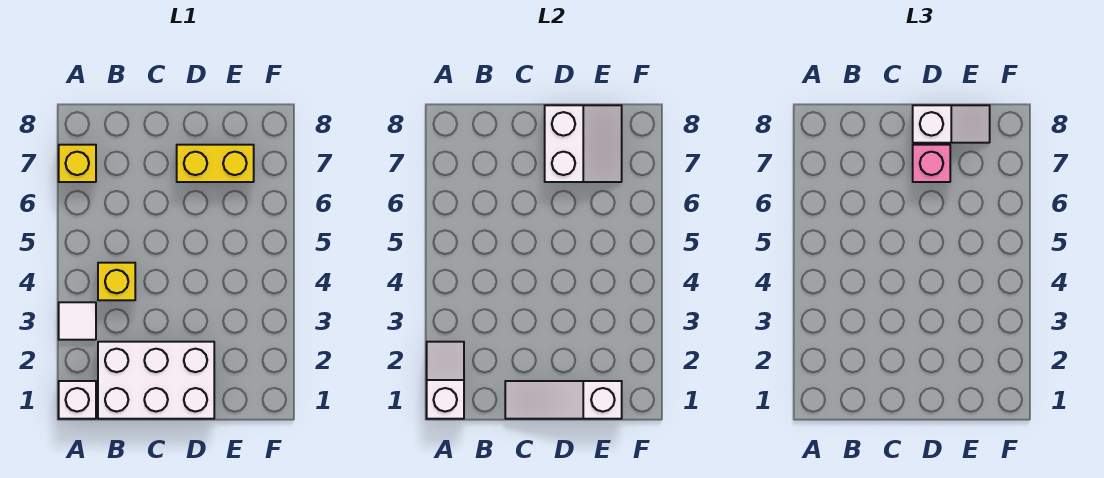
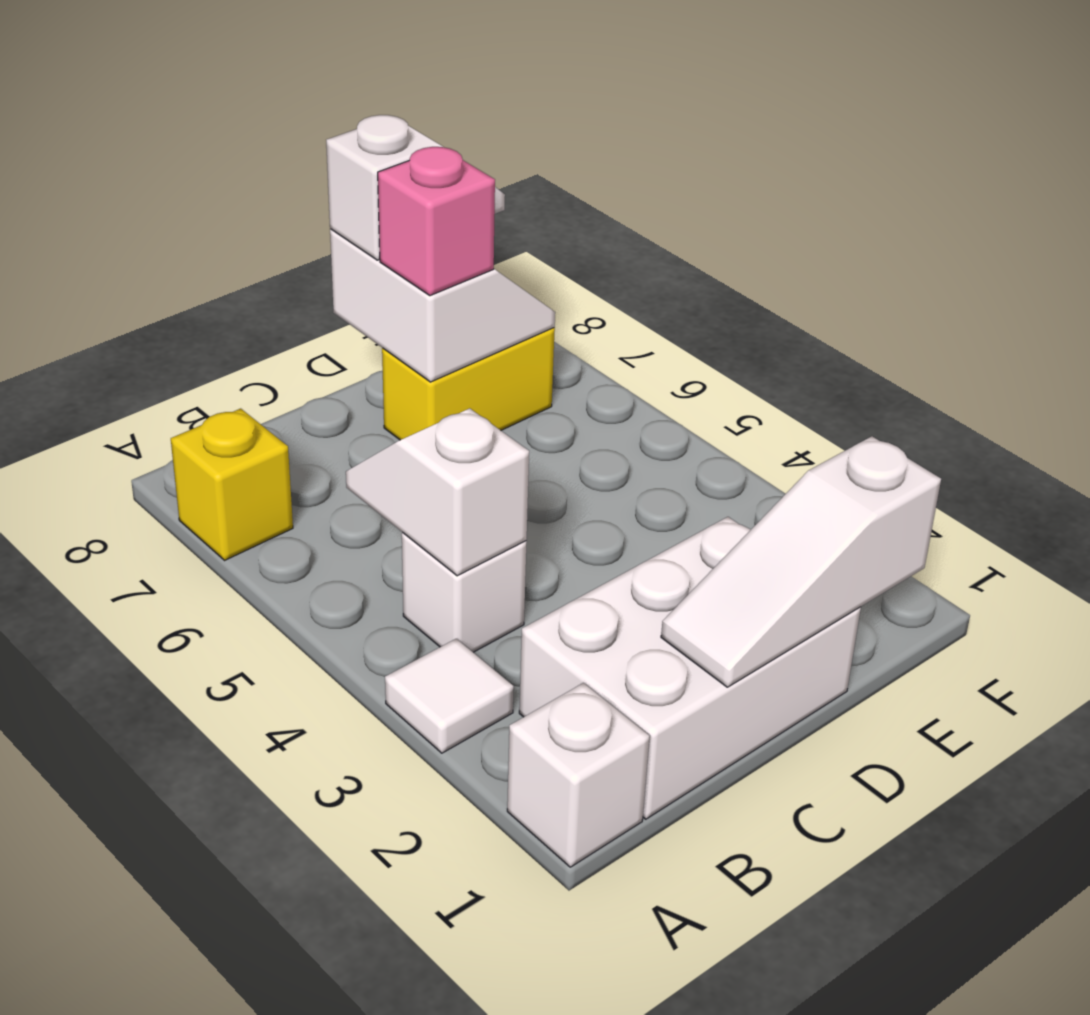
white slope A1:A2 level 2 top 1 -> white slope B4:B5 level 2 top 4
yellow brick B4 level 1 -> white brick B4 level 1

